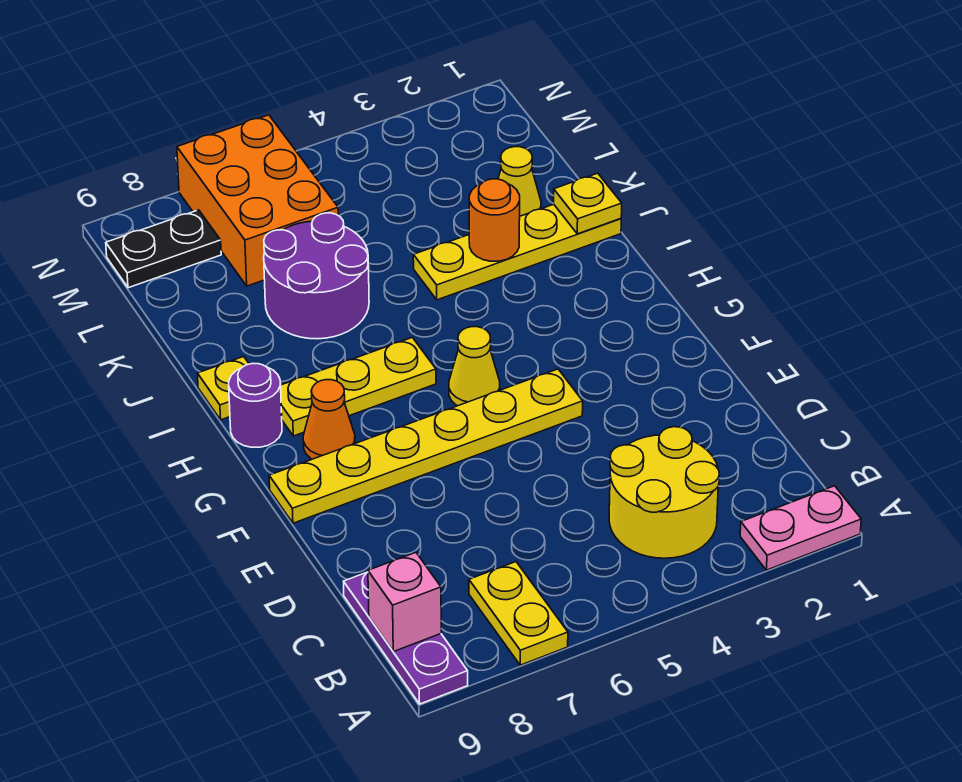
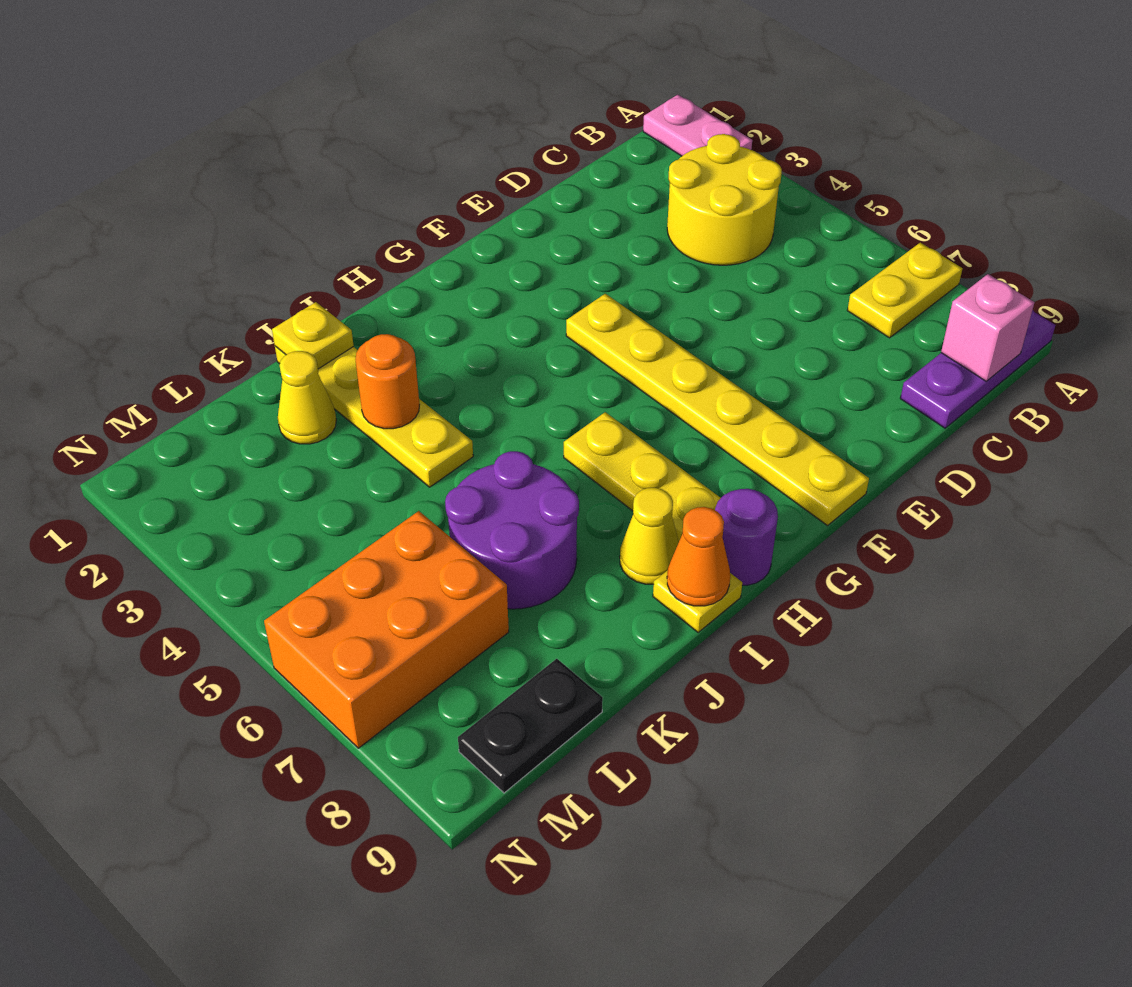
yellow cone G5 level 1 -> yellow cone I8 level 1
orange cone G8 level 1 -> orange cone I9 level 2
black plate M8:M9 level 1 -> black plate L9:M9 level 1

